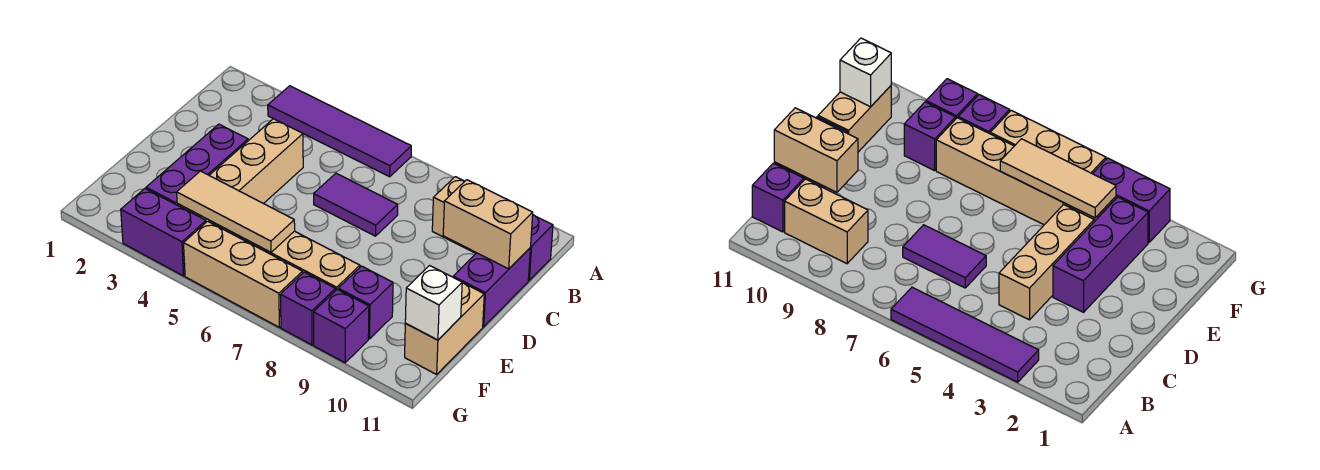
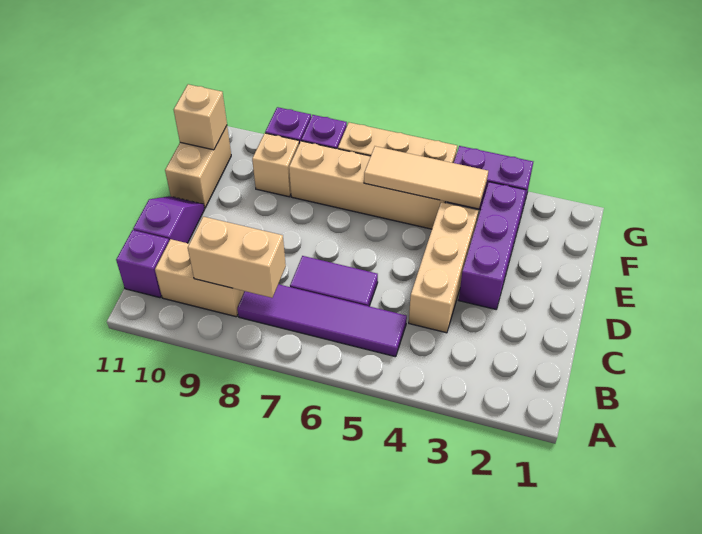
purple tile A3:A6 level 1 -> purple tile B5:B8 level 1
tan brick C10:C11 level 2 -> tan brick B8:B9 level 2
purple brick C11:D11 level 1 -> purple slope C11:D11 level 1 top C
purple brick F9 level 1 -> tan brick F9 level 1
white brick F11 level 2 -> tan brick F11 level 2

